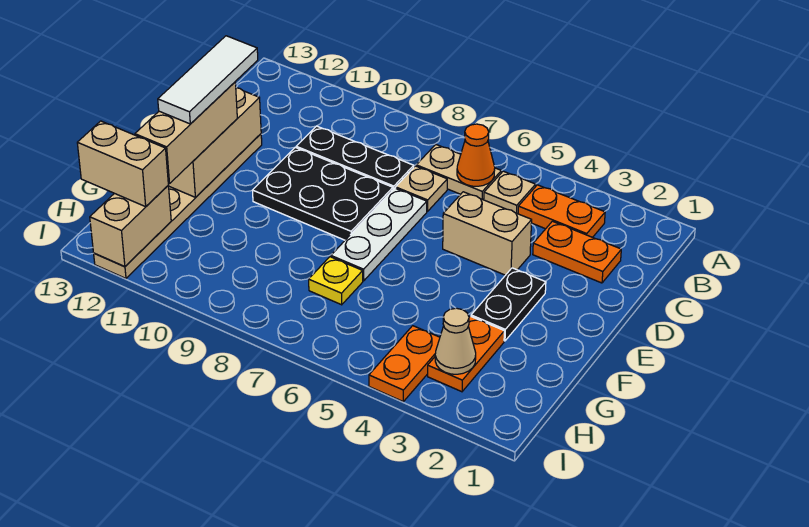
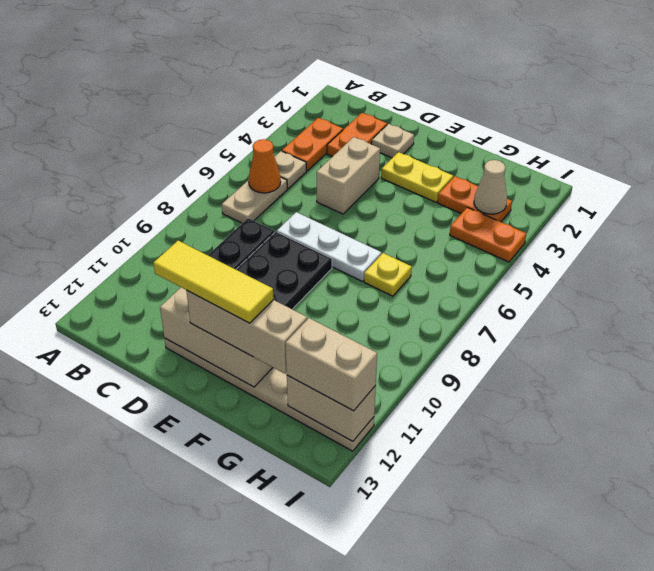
tan plate C7 level 1 -> tan plate D2 level 1
white tile D12:F12 level 4 -> yellow tile D12:F12 level 4
black plate E3:F3 level 1 -> yellow plate E3:F3 level 1
tan brick H12:H13 level 3 -> tan brick H12:I12 level 3

